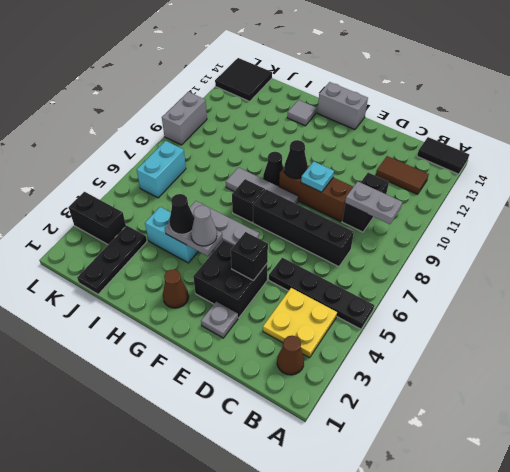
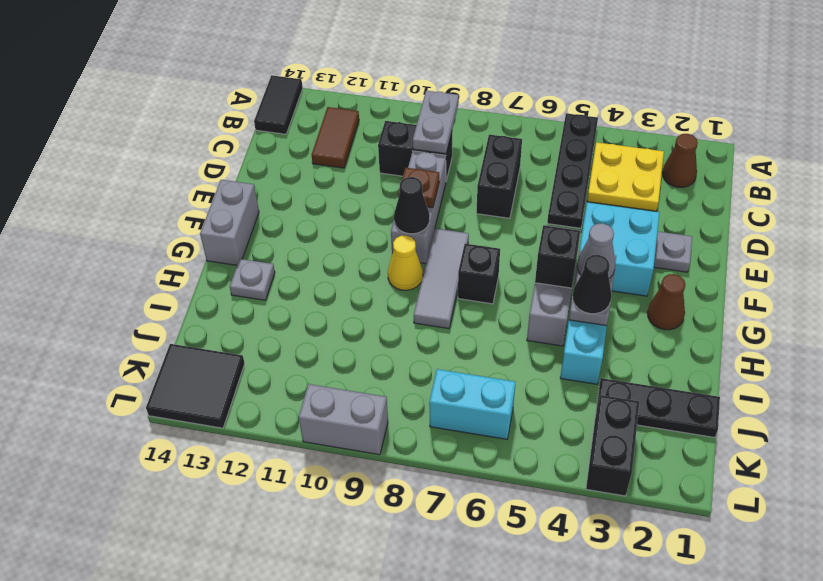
black brick C7:F7 level 1 -> black brick C7:D7 level 1
brown brick D9:F9 level 1 -> grey brick D9:F9 level 1
black brick E3:F4 level 1 -> cyan brick E3:F4 level 1
black brick E4 level 2 -> black brick G5 level 2
cyan plate E9 level 2 -> brown plate E9 level 2
black cone G9 level 1 -> yellow cone G9 level 1
grey tile H13 level 1 -> grey plate H13 level 1

